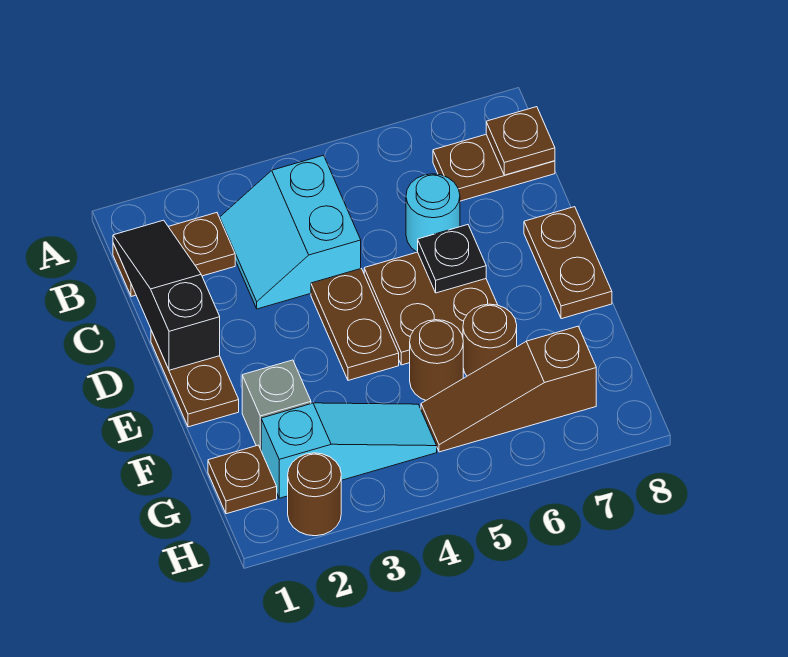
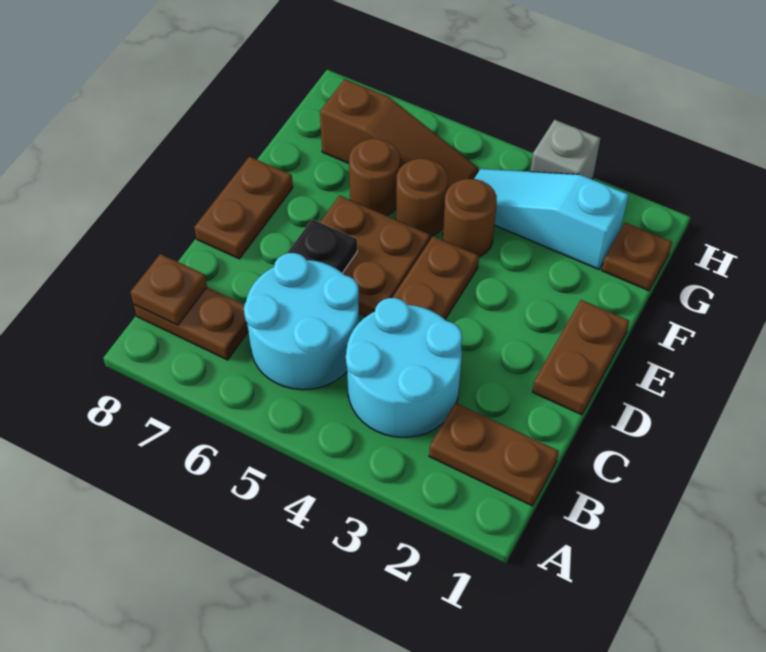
black slope B1:D1 level 2 top D -> none
cyan slope B3:C4 level 1 top 4 -> cyan round brick B3:C4 level 1
cyan round brick C6 level 1 -> cyan round brick B5:C6 level 1
grey brick F2 level 1 -> grey brick H3 level 1
brown round brick H2 level 1 -> brown round brick F4 level 1

